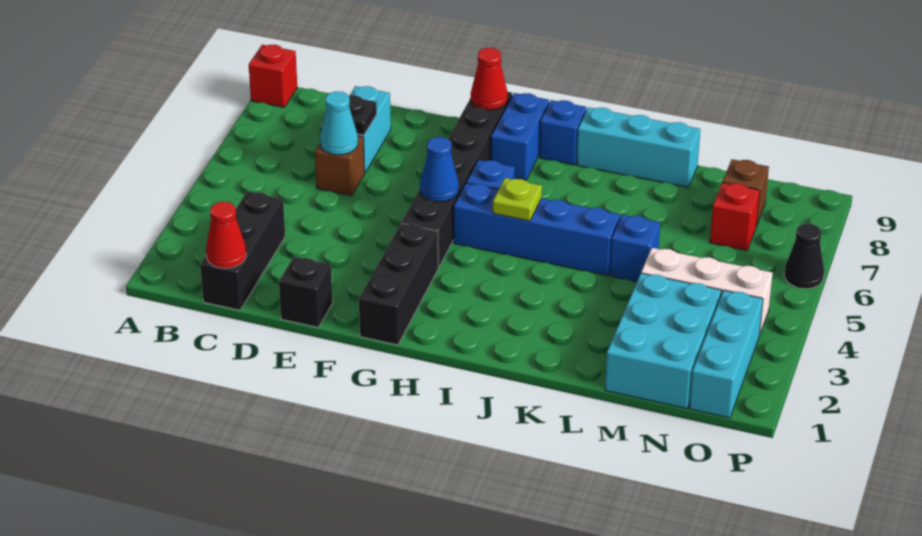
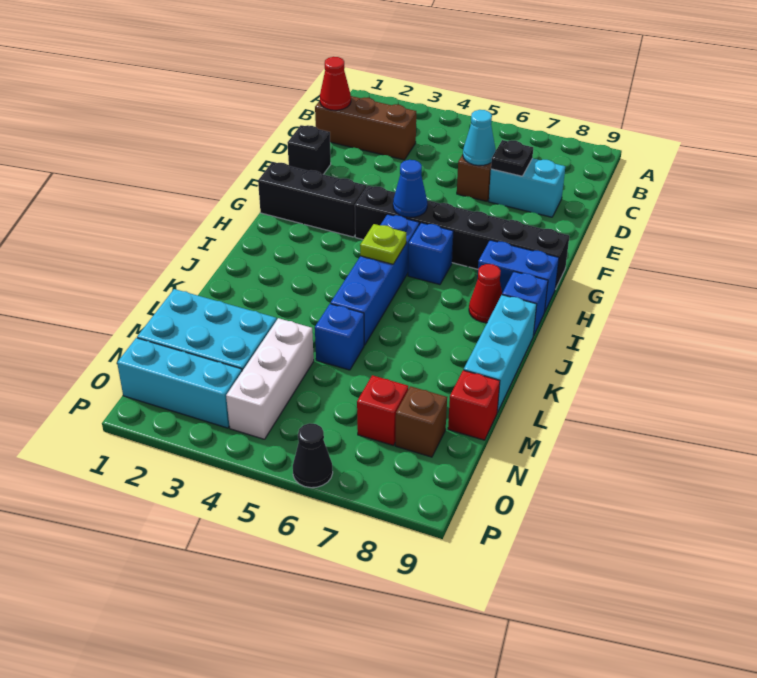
red brick A9 level 1 -> red brick M9 level 1
black brick C1:C3 level 1 -> brown brick C1:C3 level 1
red cone G9 level 2 -> red cone I8 level 1

